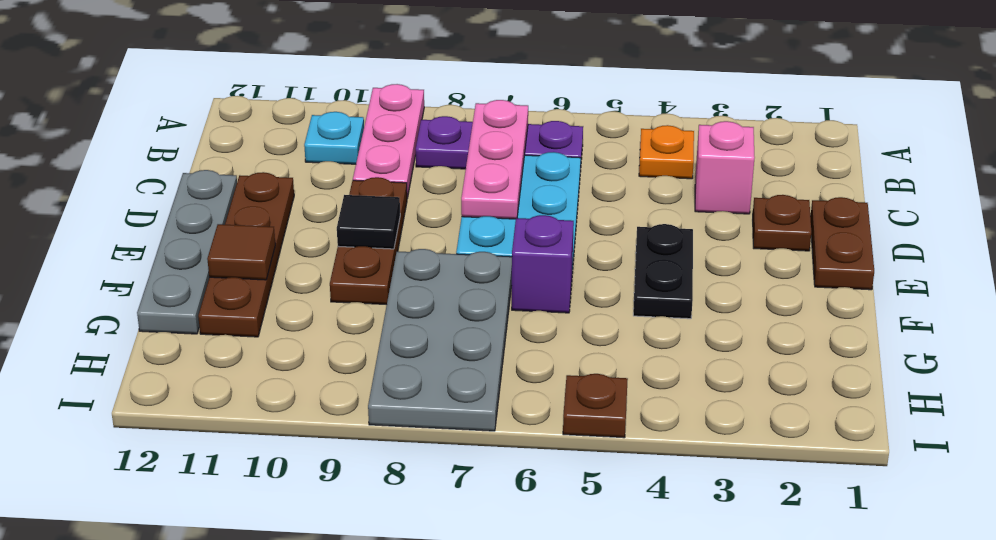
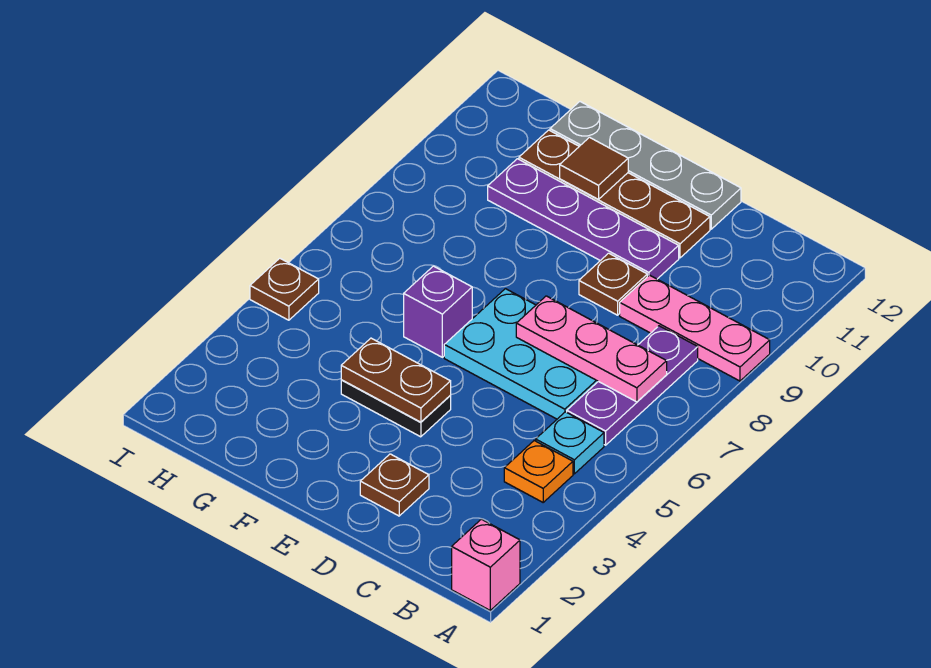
cyan plate B10 level 1 -> cyan plate B5 level 1
pink brick C3 level 1 -> pink brick A1 level 1
brown plate D1:E1 level 1 -> brown plate E4:F4 level 2
brown plate D9:F9 level 1 -> brown plate D9 level 1
none -> purple plate D10:G10 level 1
black tile E9 level 2 -> none
grey plate F7:I8 level 1 -> none

